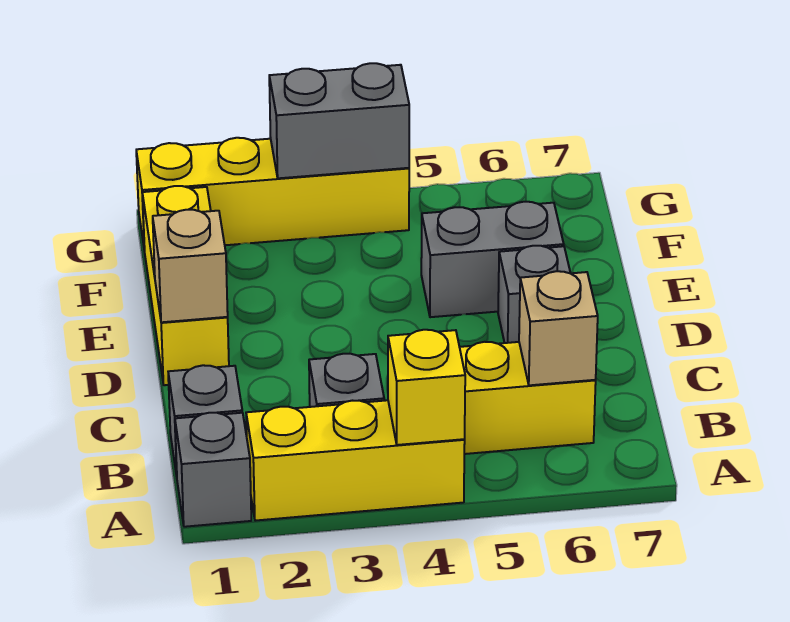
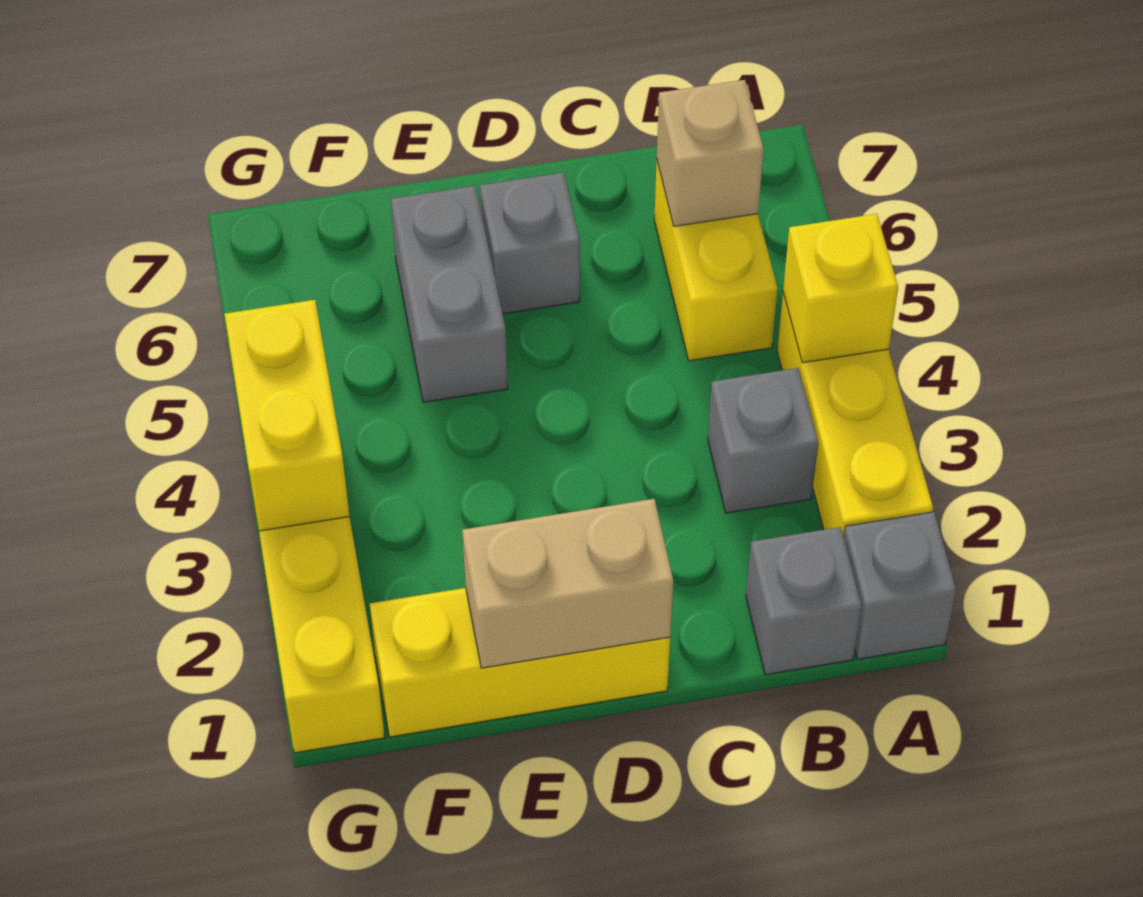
tan brick D1 level 2 -> tan brick D1:E1 level 2
grey brick G3:G4 level 2 -> yellow brick G3:G4 level 2

